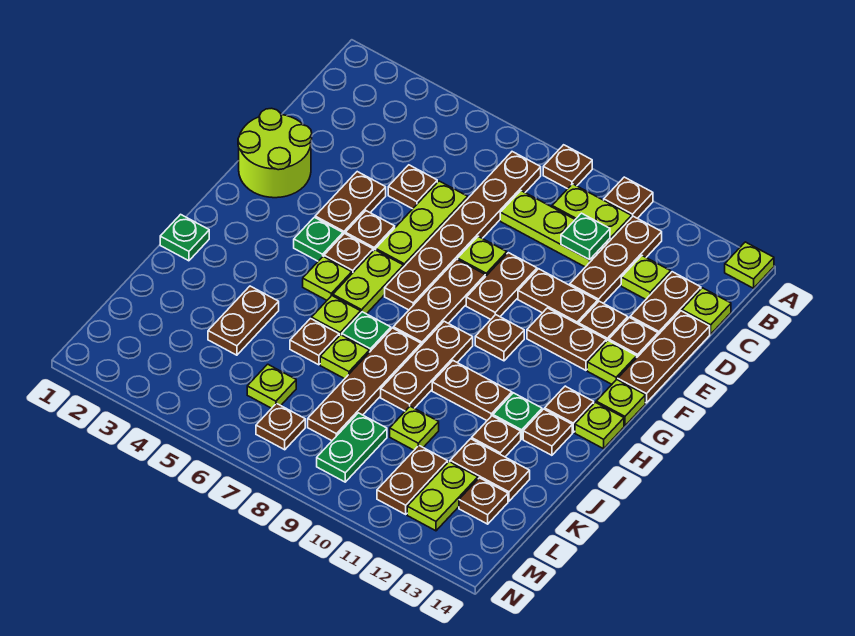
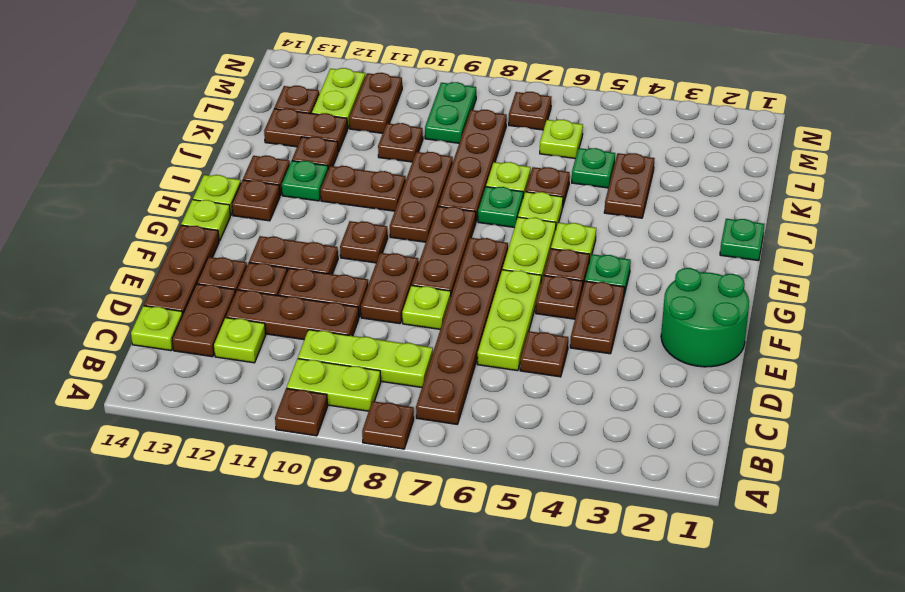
lime plate A14 level 1 -> none
brown plate B11:D11 level 1 -> brown plate D10:D12 level 1
green plate C10 level 2 -> green plate K5 level 1
lime round brick E1:F2 level 1 -> green round brick E1:F2 level 1
lime plate F13 level 1 -> none
lime plate K10 level 1 -> brown plate K10 level 1

